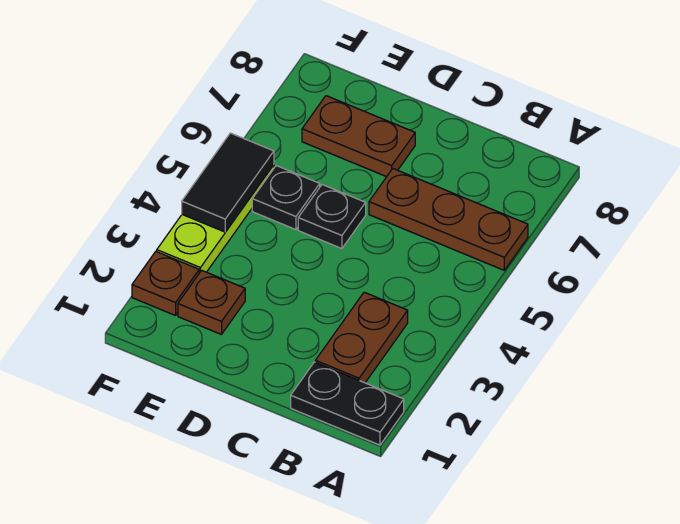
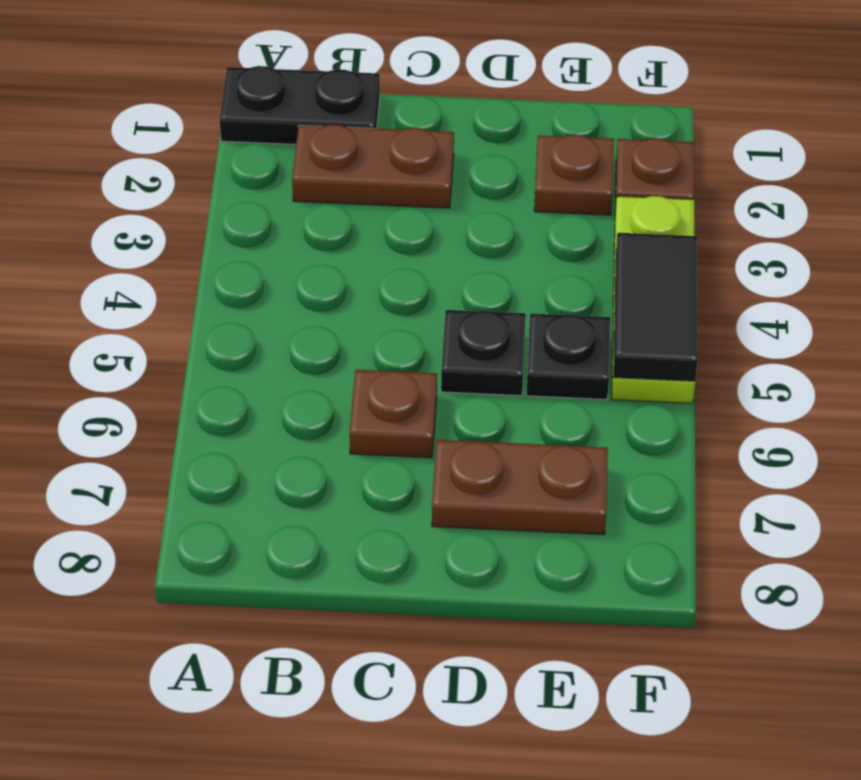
brown plate A6:C6 level 1 -> brown plate C6 level 1
brown plate B2:B3 level 1 -> brown plate B2:C2 level 1

